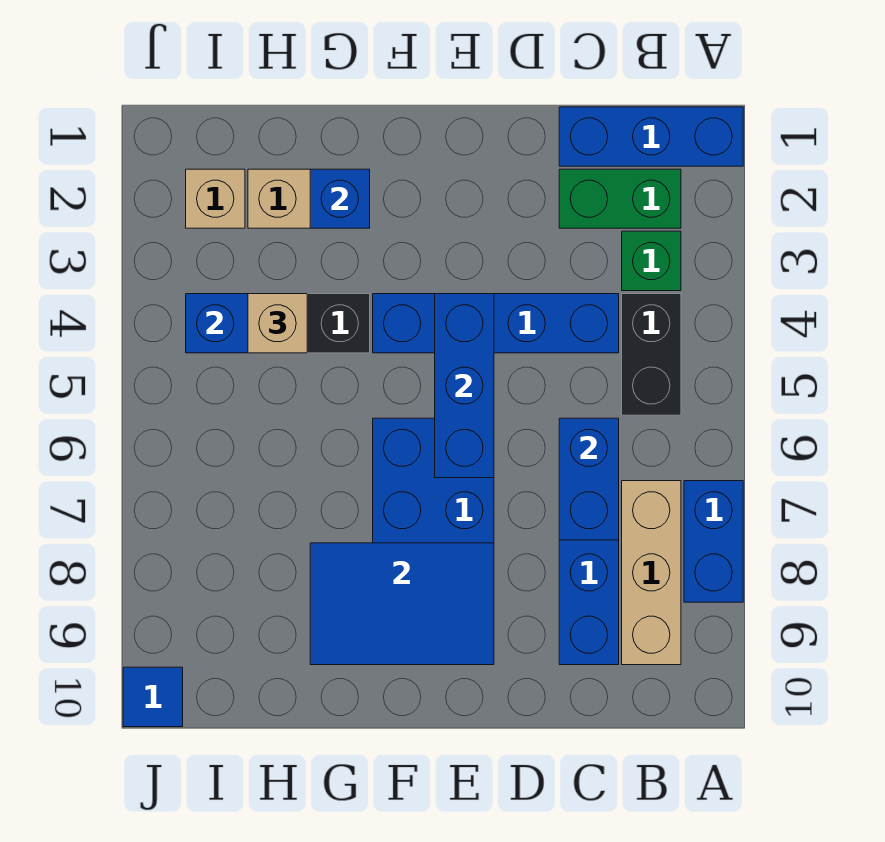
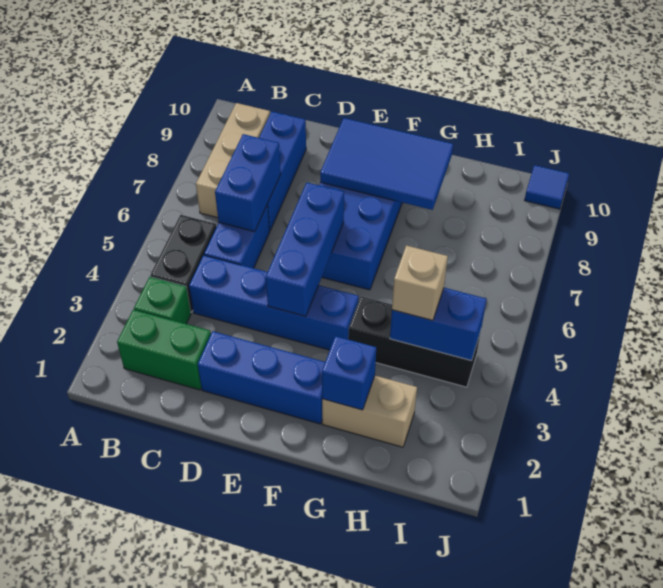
blue brick A1:C1 level 1 -> blue brick D2:F2 level 1
blue brick A7:A8 level 1 -> blue brick C5:C6 level 1
tan brick I2 level 1 -> none

